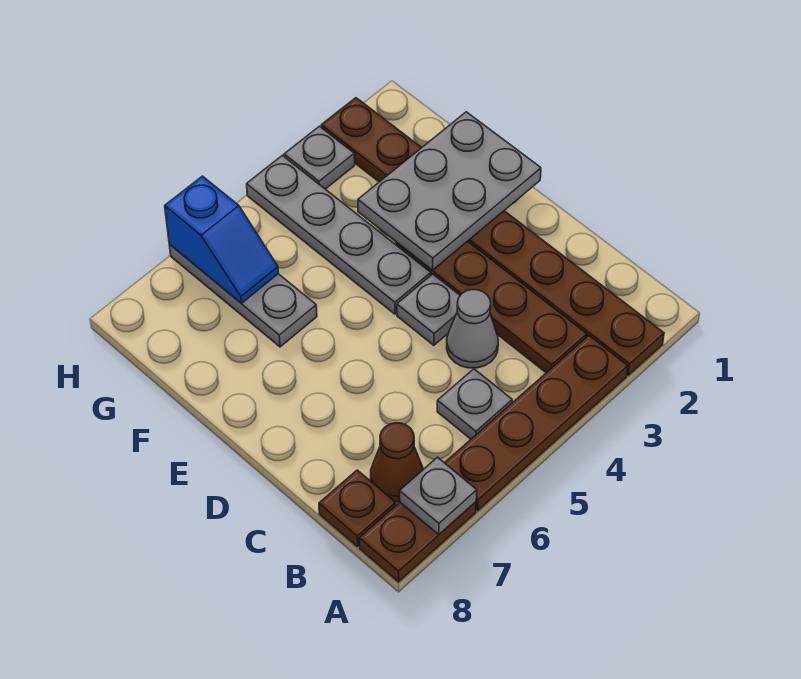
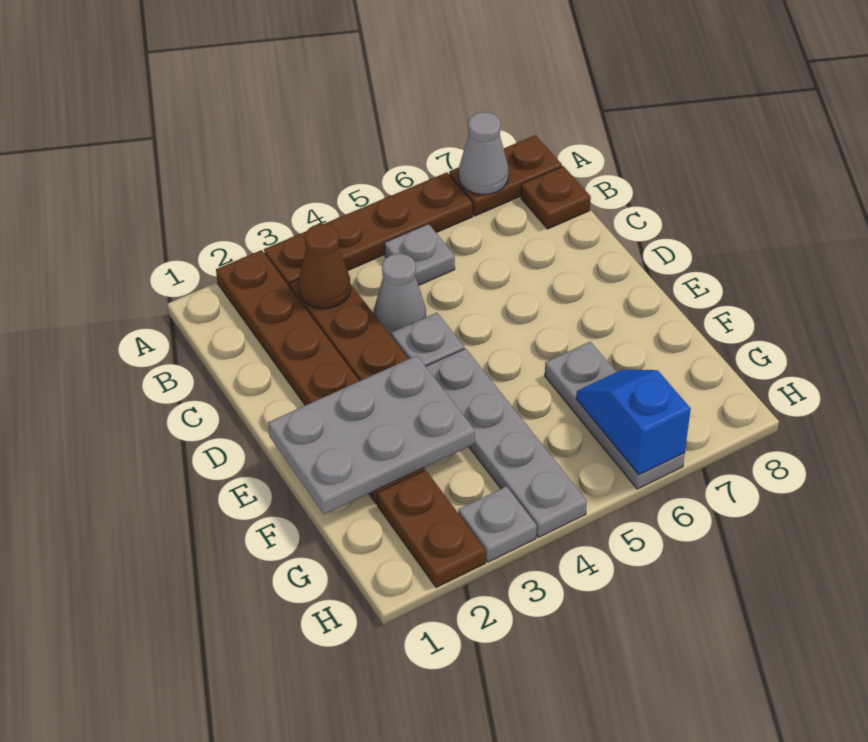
grey plate A7 level 2 -> grey cone A7 level 2
brown cone B7 level 1 -> brown cone B3 level 2

